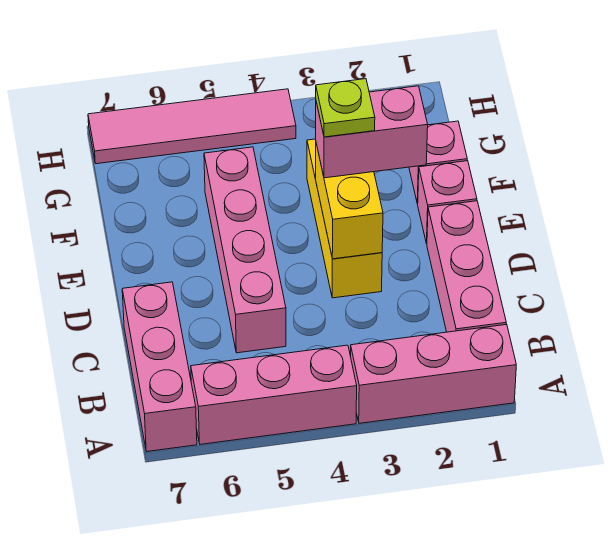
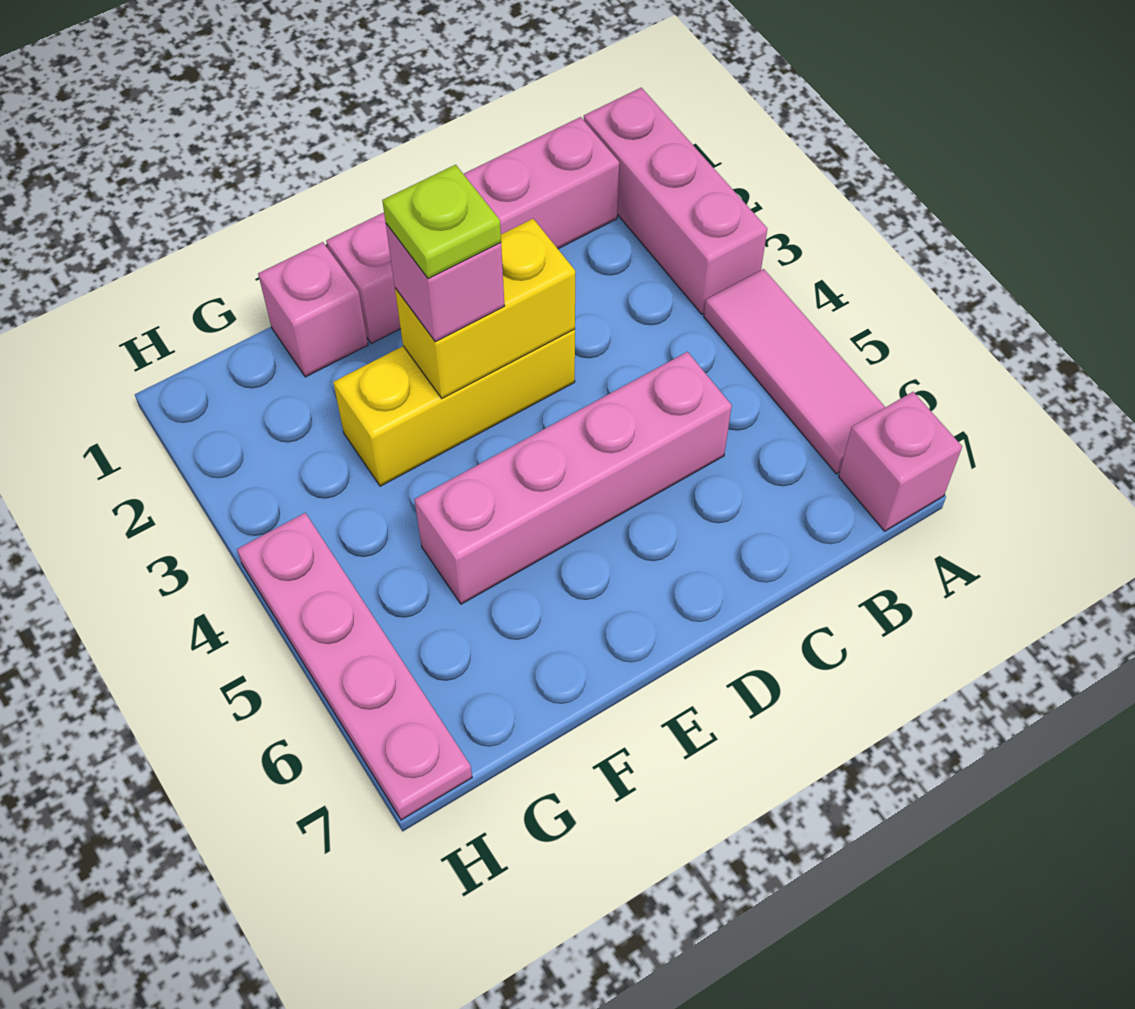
pink brick A4:A6 level 1 -> pink tile A4:A6 level 1
pink brick A7:C7 level 1 -> pink brick A7 level 1
pink brick E2:E3 level 3 -> pink brick E3 level 3
pink tile H4:H7 level 1 -> pink plate H4:H7 level 1

